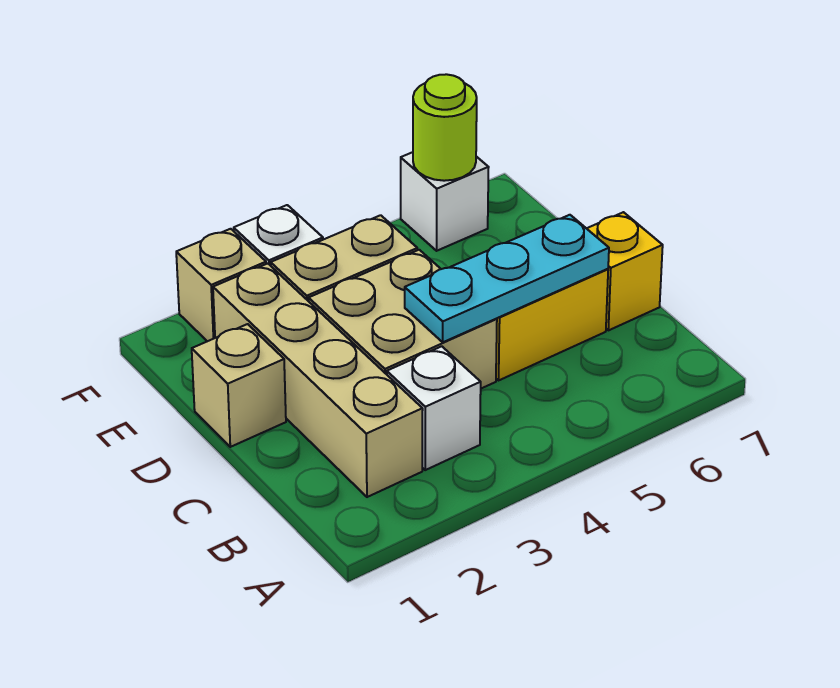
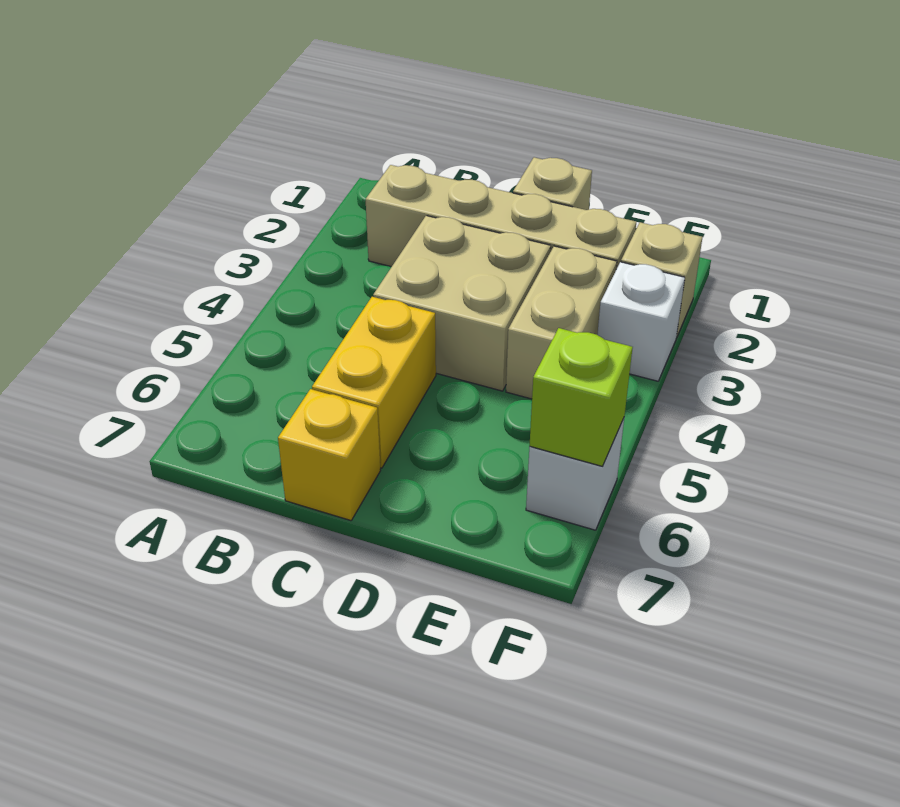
white brick B3 level 1 -> none
cyan plate C4:C6 level 2 -> none
lime round brick F6 level 2 -> lime brick F6 level 2

